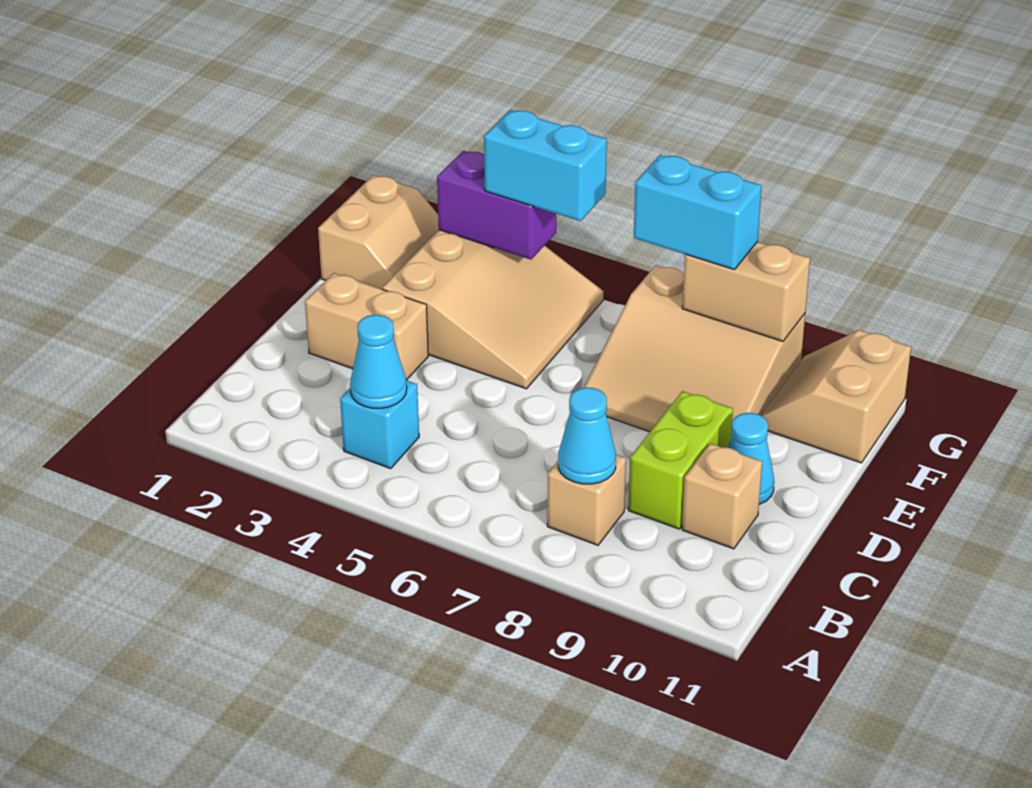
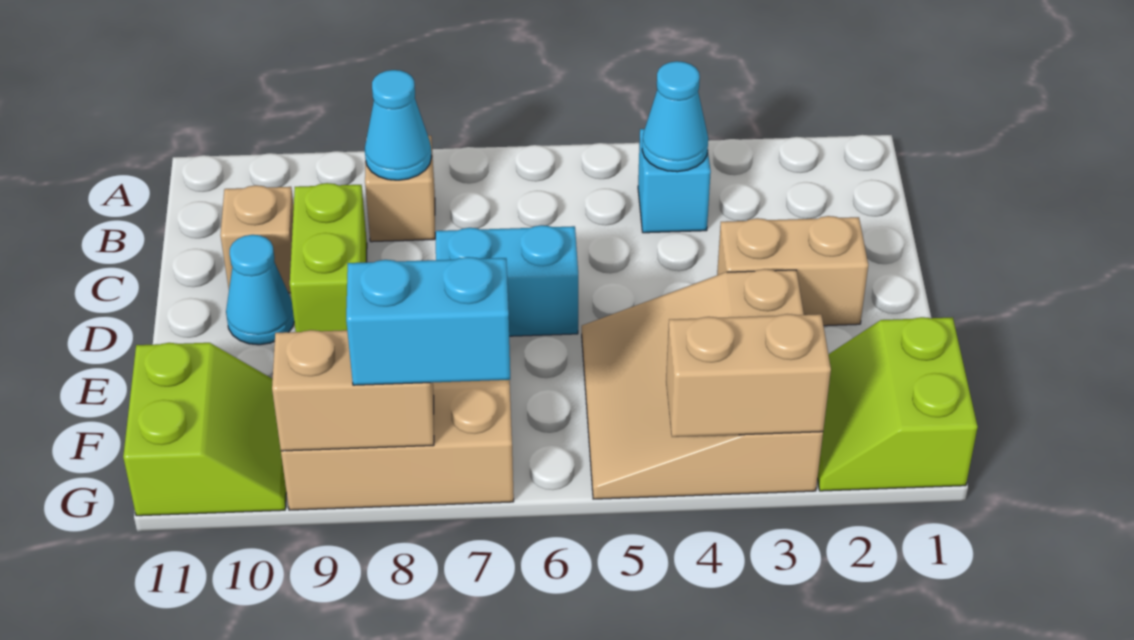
tan slope F1:G2 level 1 top 1 -> lime slope F1:G2 level 1 top 1
tan slope F10:G11 level 1 top 11 -> lime slope F10:G11 level 1 top 11
purple brick G3:G4 level 2 -> tan brick G3:G4 level 2
cyan brick G4:G5 level 3 -> cyan brick D6:D7 level 1

